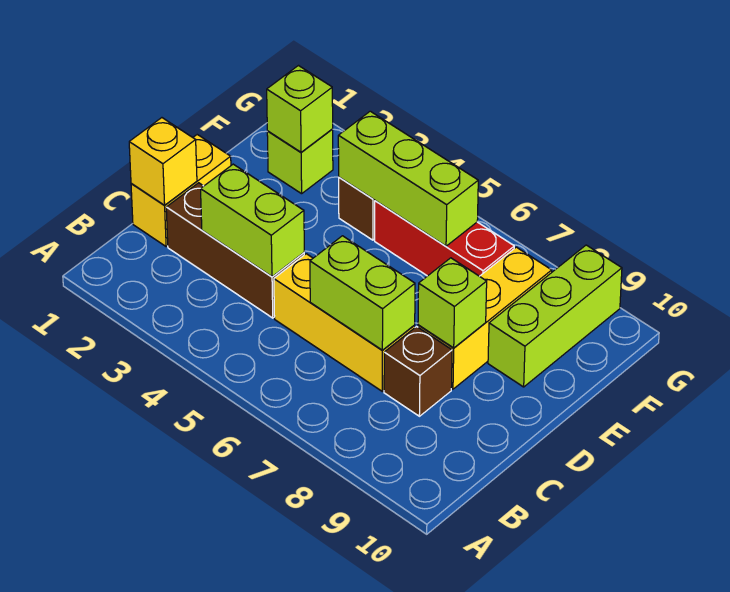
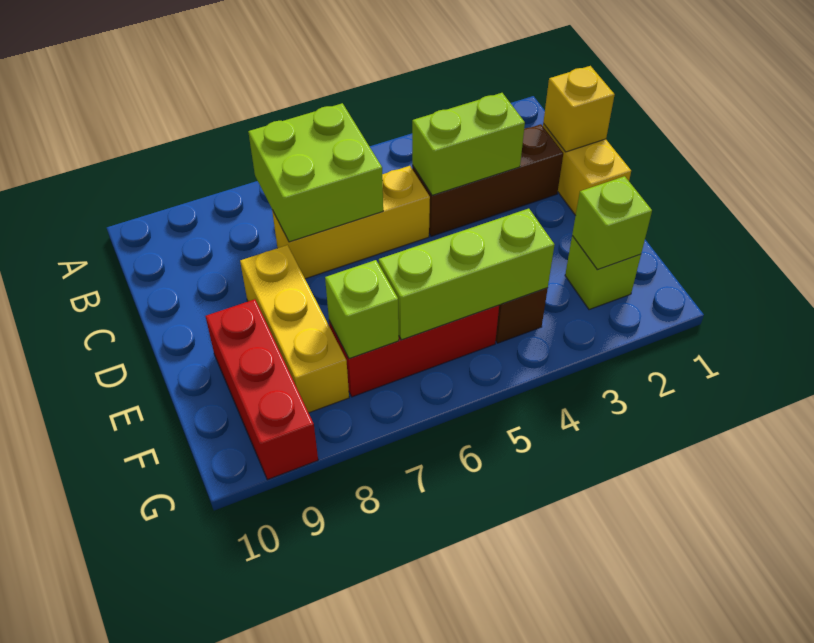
lime brick C6:C7 level 2 -> lime brick B6:C7 level 2
brown brick C8 level 1 -> none
lime brick D8 level 2 -> lime brick F7 level 2
lime brick E9:G9 level 1 -> red brick E9:G9 level 1

